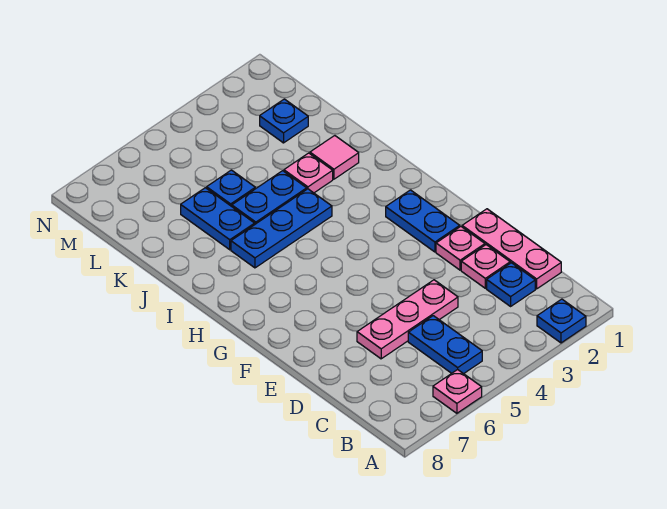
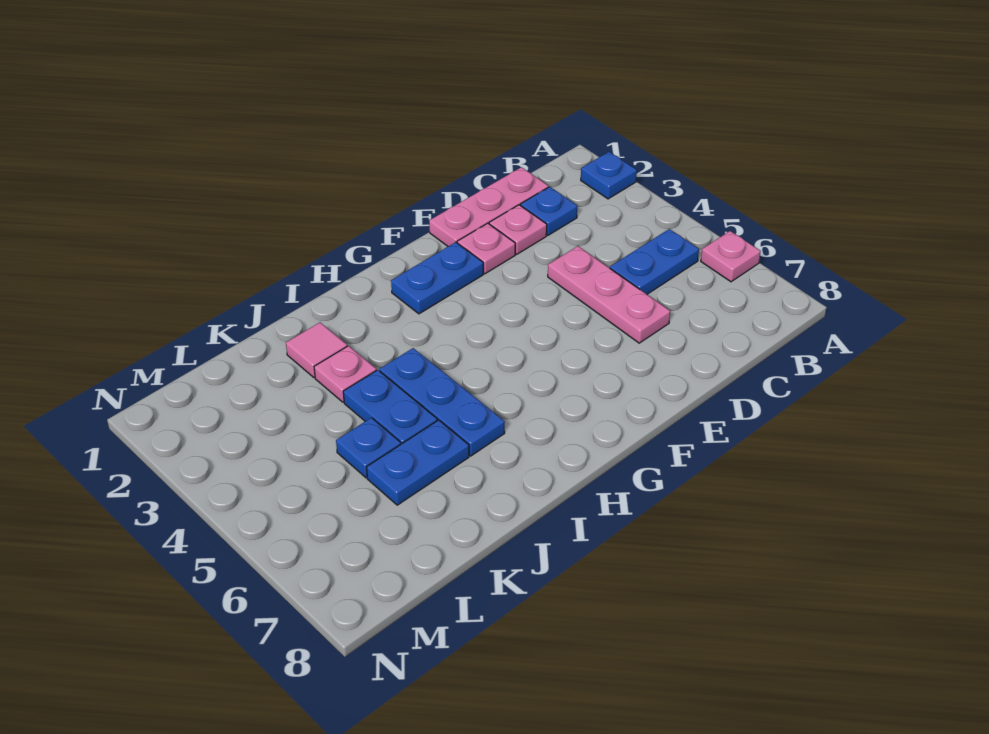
blue plate L2 level 1 -> none

